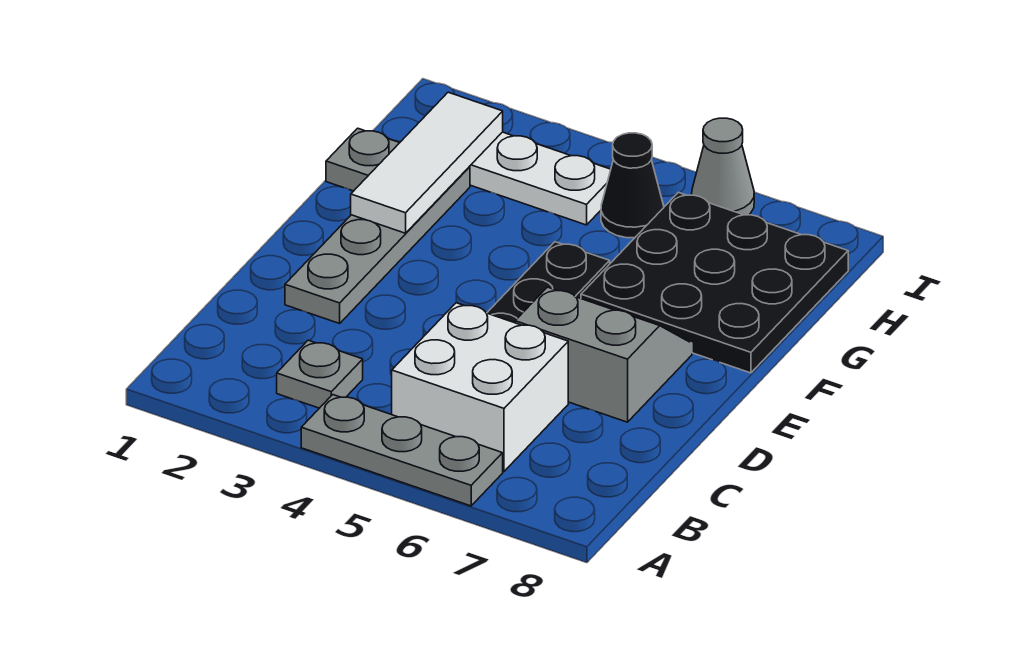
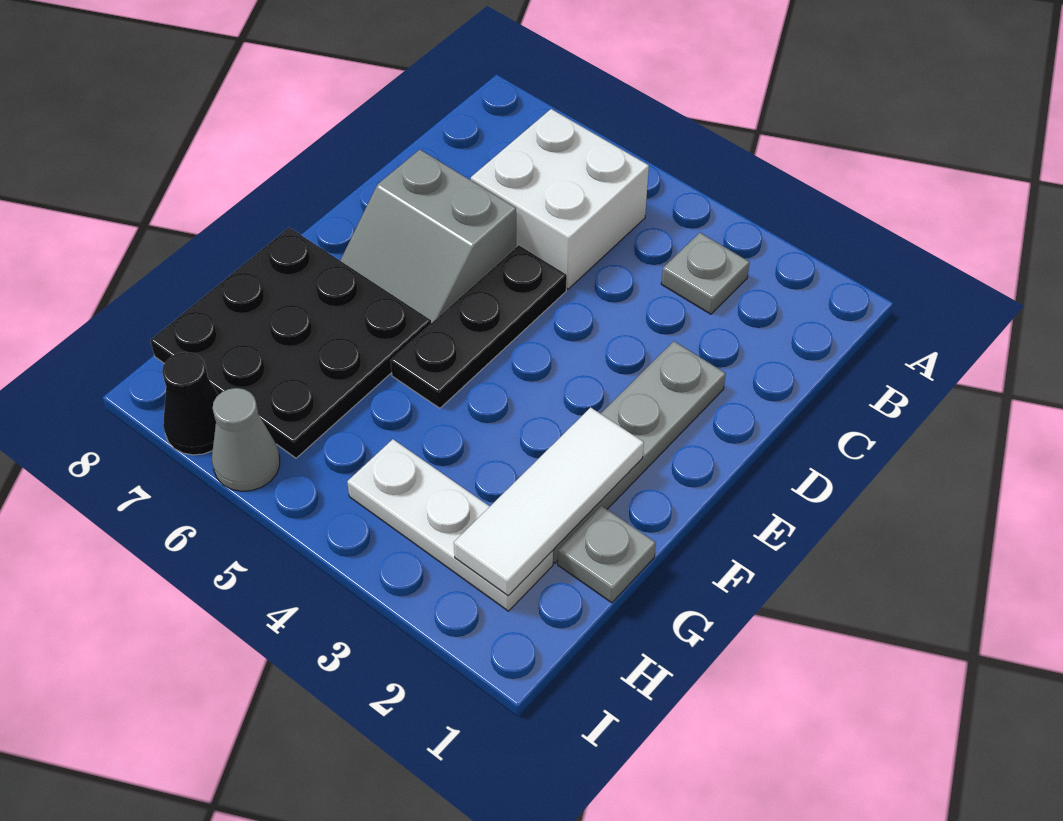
grey plate A4:A6 level 1 -> none
black cone H5 level 1 -> black cone I7 level 1

